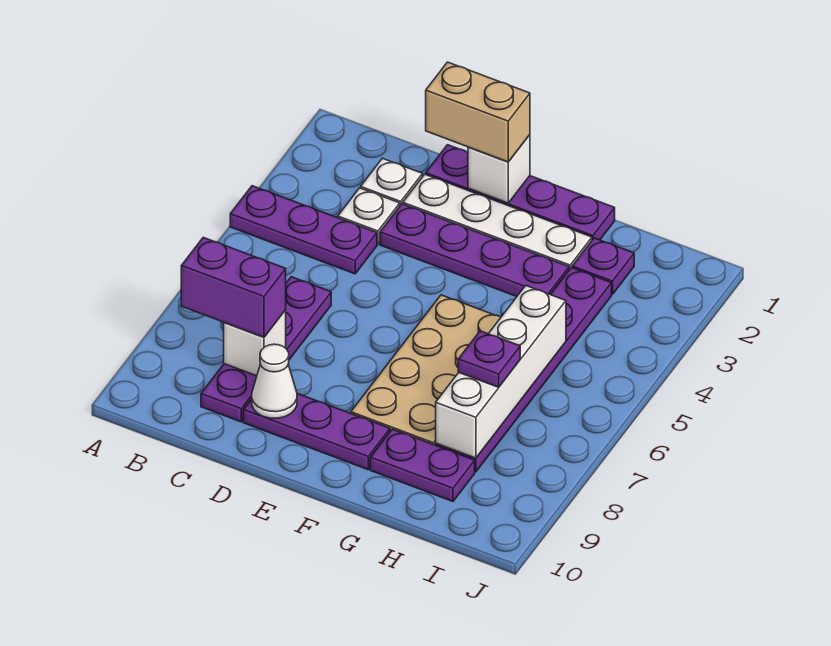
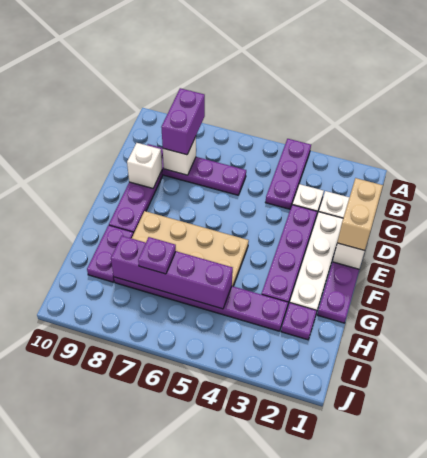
white cone D9 level 2 -> white brick D9 level 2
white brick H5:H8 level 2 -> purple brick H5:H8 level 2

